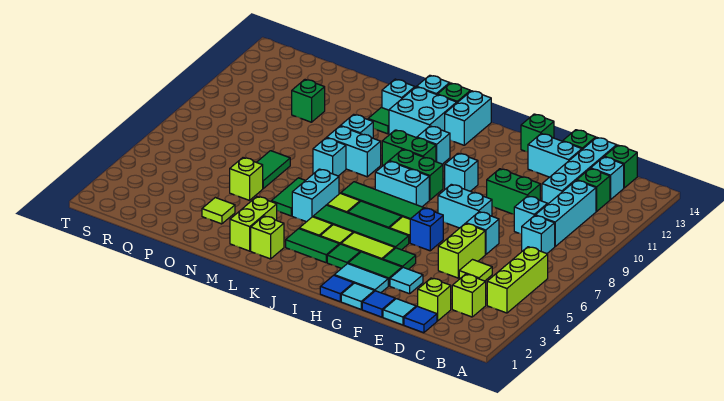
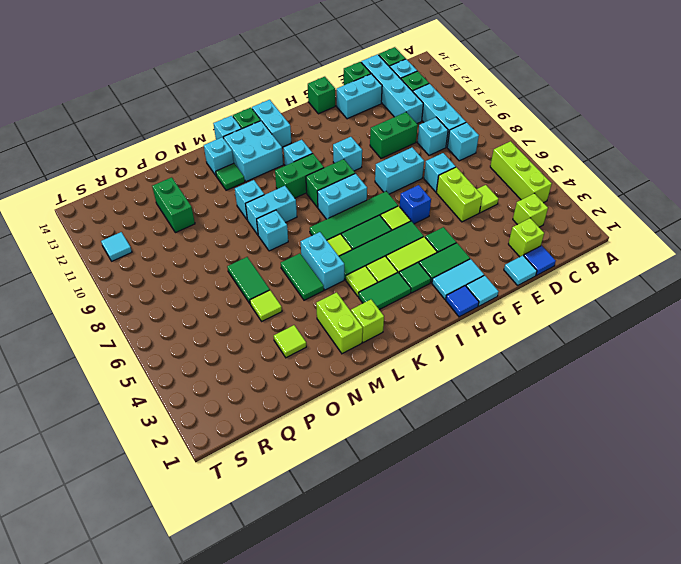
blue tile F1 level 1 -> none
cyan tile F3 level 1 -> cyan tile S11 level 1
lime brick O5 level 1 -> lime tile O5 level 1
green brick P11 level 1 -> green brick P11:P12 level 1

